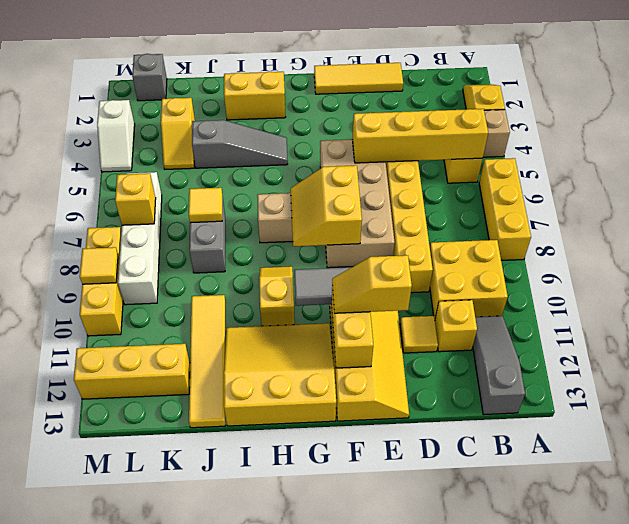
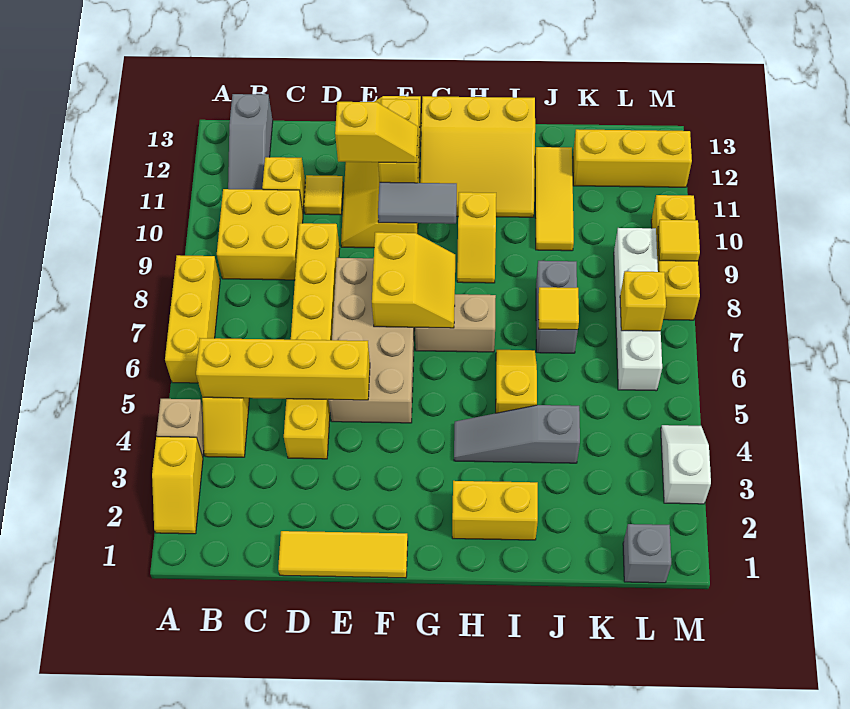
yellow tile J10:J13 level 1 -> yellow tile J10:J12 level 1
yellow slope K3:K4 level 1 top 3 -> yellow slope I5:I6 level 1 top 5

